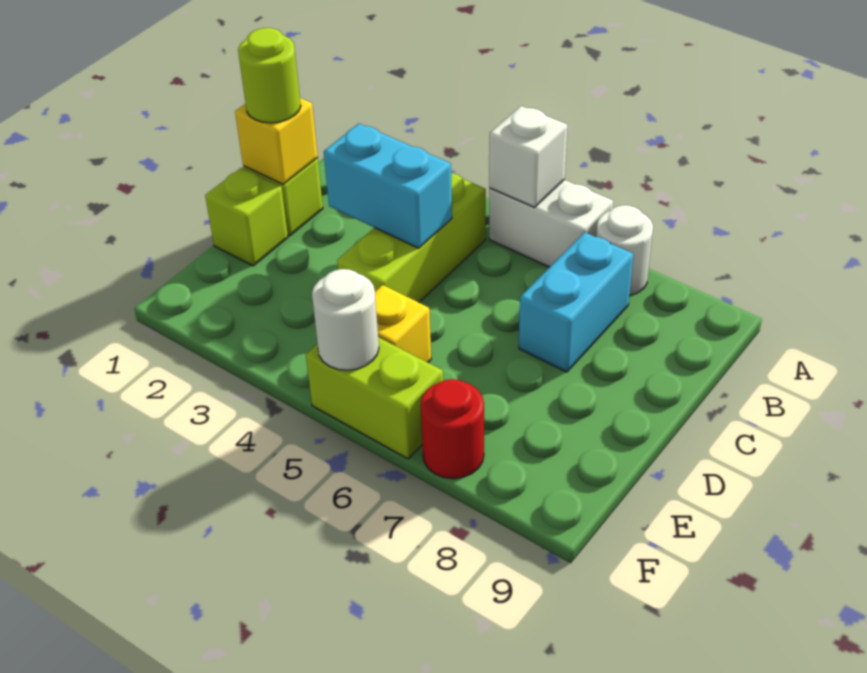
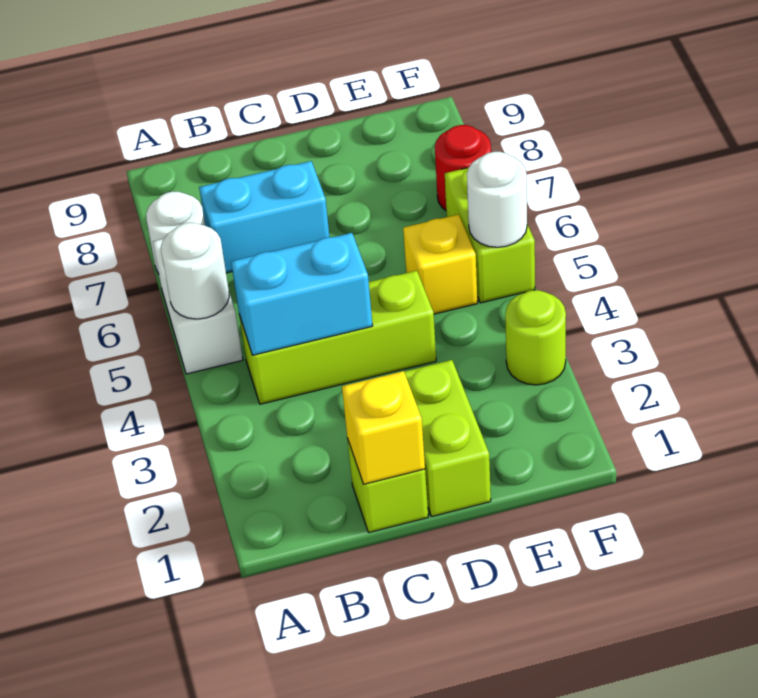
white brick A5 level 2 -> white round brick A5 level 2
lime round brick C1 level 3 -> lime round brick F3 level 1
cyan brick C3:C4 level 2 -> cyan brick B4:C4 level 2
lime brick D1 level 1 -> lime brick D1:D2 level 1

